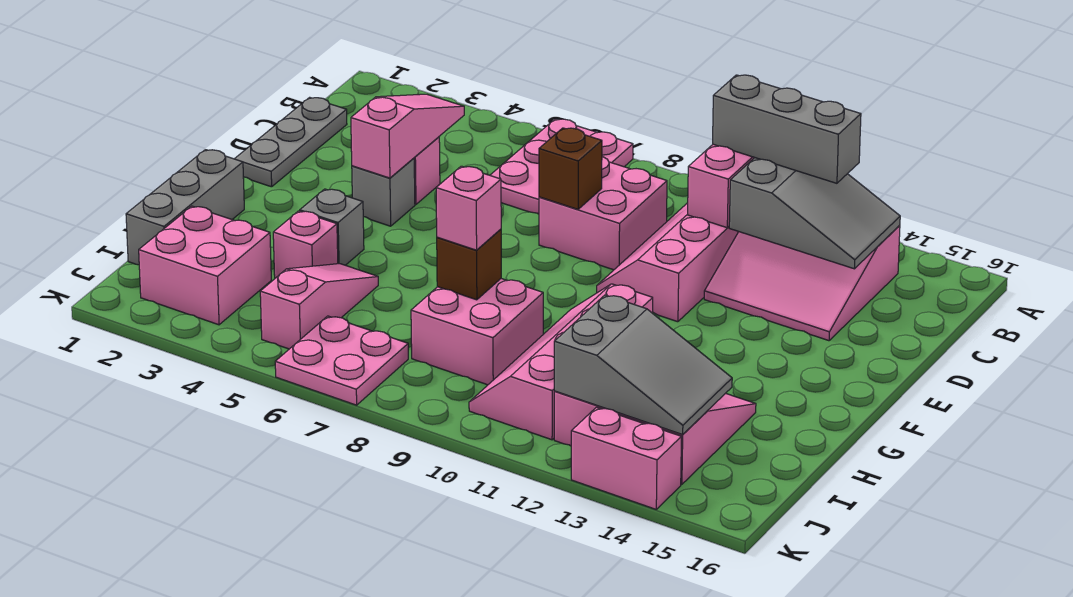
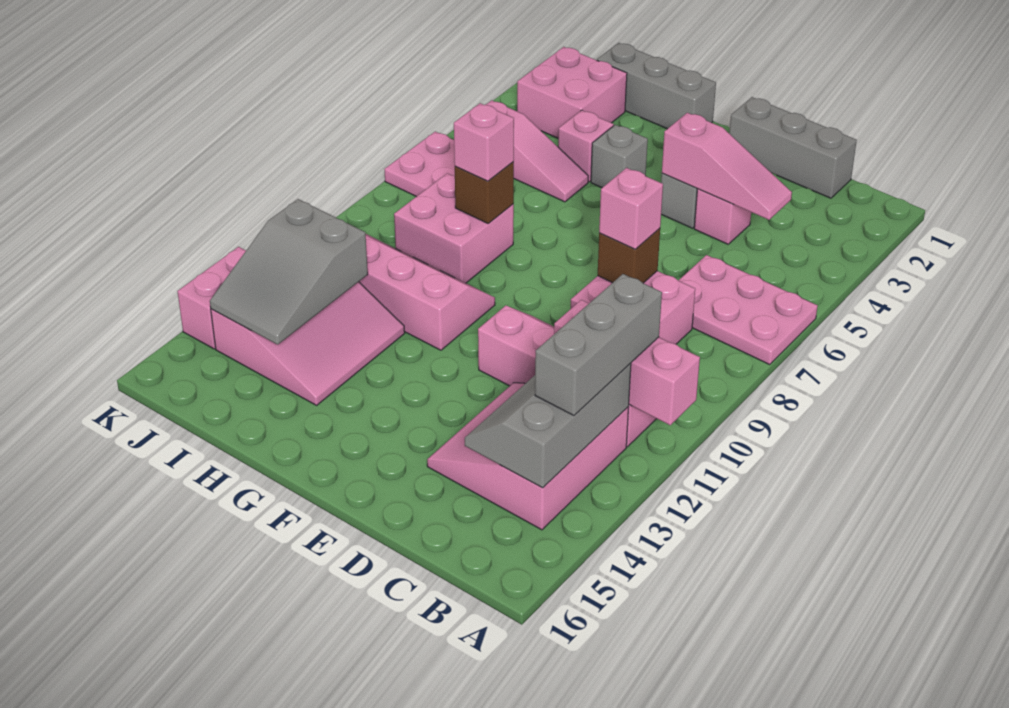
grey slope B12:C14 level 2 top 12 -> grey slope B12:C14 level 2 top B
grey plate C1:E1 level 1 -> grey brick C1:E1 level 1
none -> pink brick D8 level 3

